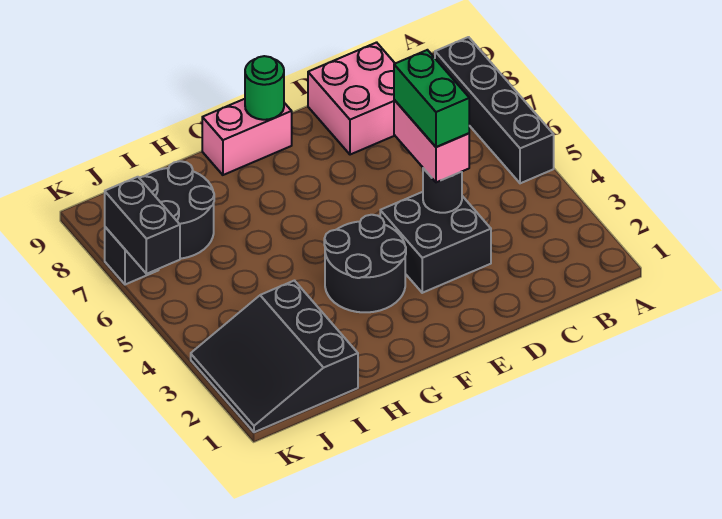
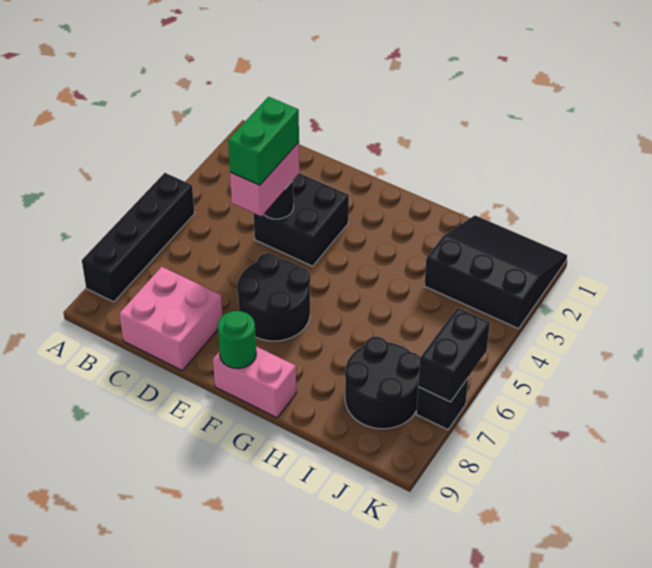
black round brick F3:G4 level 1 -> black round brick E6:F7 level 1
black slope I1:K3 level 1 top I -> black slope I1:K3 level 1 top 3

